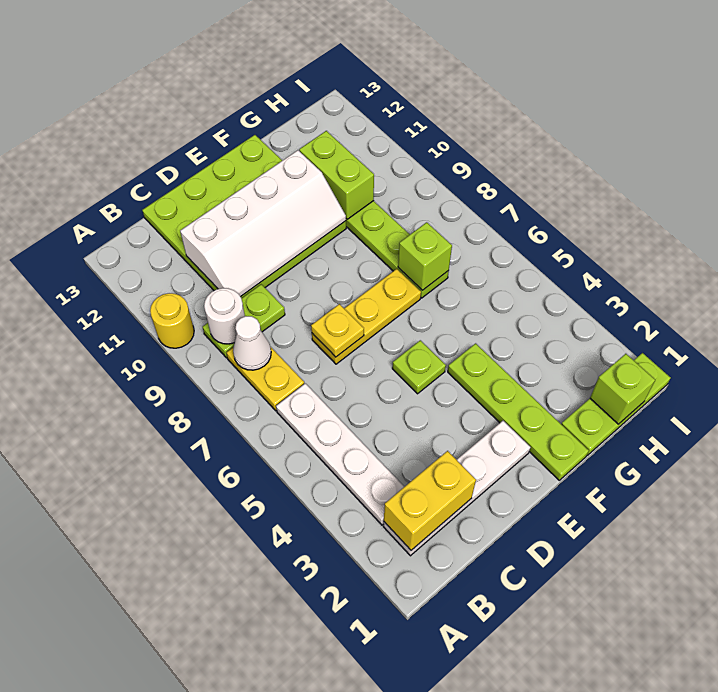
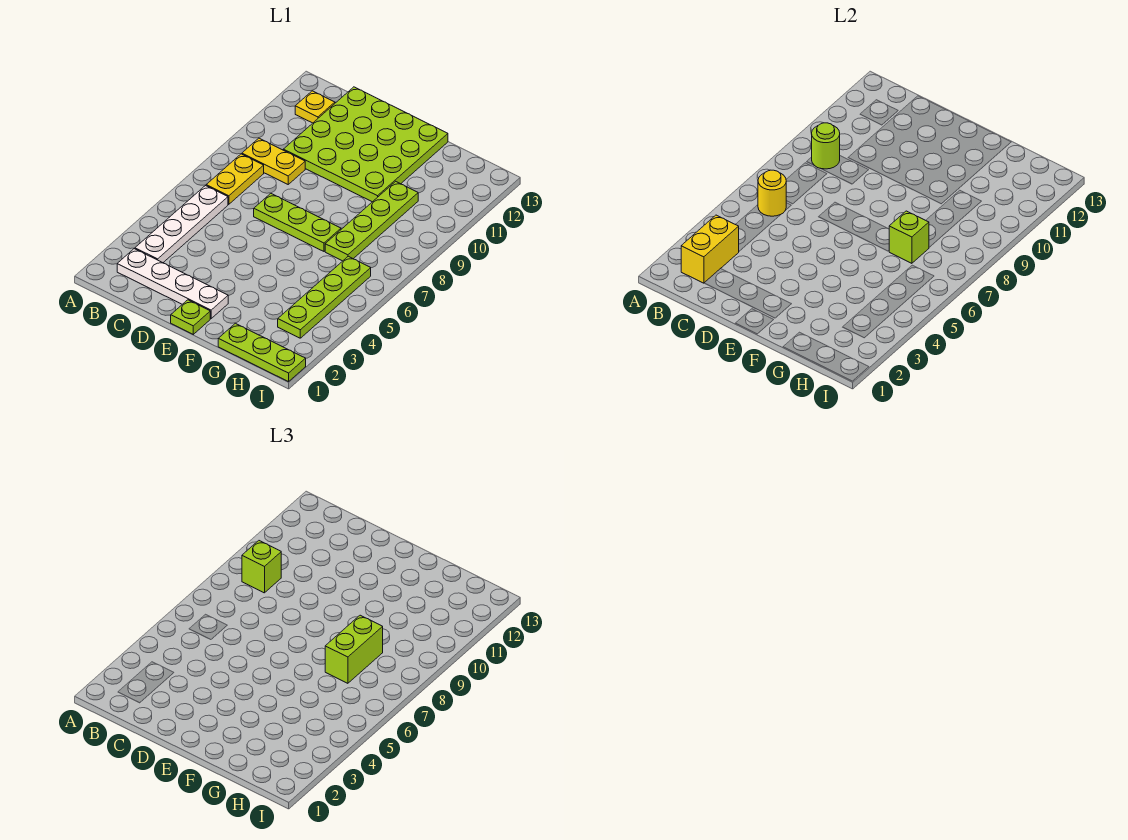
yellow round brick A10 level 1 -> yellow round brick B6 level 2
yellow brick B2:C2 level 2 -> yellow brick B2:B3 level 2
white cone B8 level 2 -> none
lime plate B9:C9 level 1 -> yellow plate B9:C9 level 1
white round brick B9 level 2 -> lime round brick B9 level 2
white slope C10:F11 level 2 top 11 -> none
yellow plate D7:F7 level 1 -> lime plate D7:F7 level 1
yellow plate D7 level 2 -> yellow plate B12 level 1
lime plate E5 level 1 -> lime plate E1 level 1
lime plate F1:F4 level 1 -> lime plate H3:H6 level 1
lime brick G10:G11 level 2 -> lime brick G7:G8 level 3
lime brick H1 level 2 -> lime brick B9 level 3

